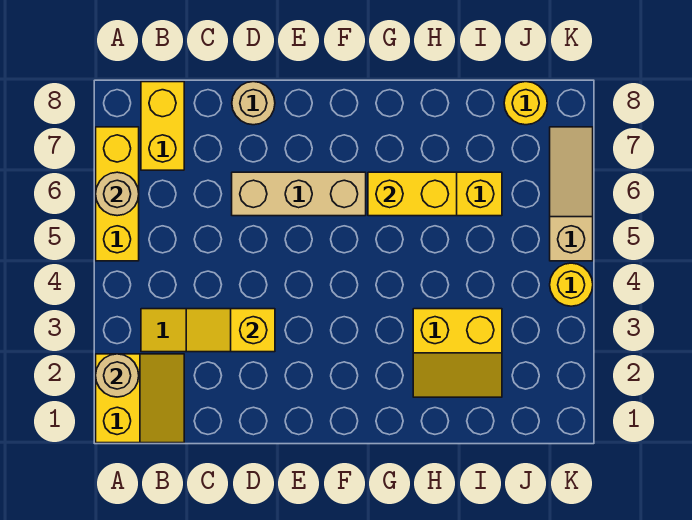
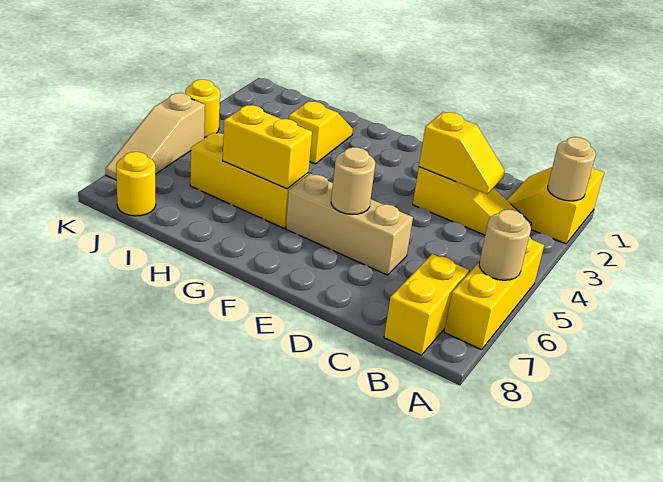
tan round brick D8 level 1 -> tan round brick E6 level 2
yellow slope H2:I3 level 1 top 3 -> yellow slope H2:H3 level 1 top 3

